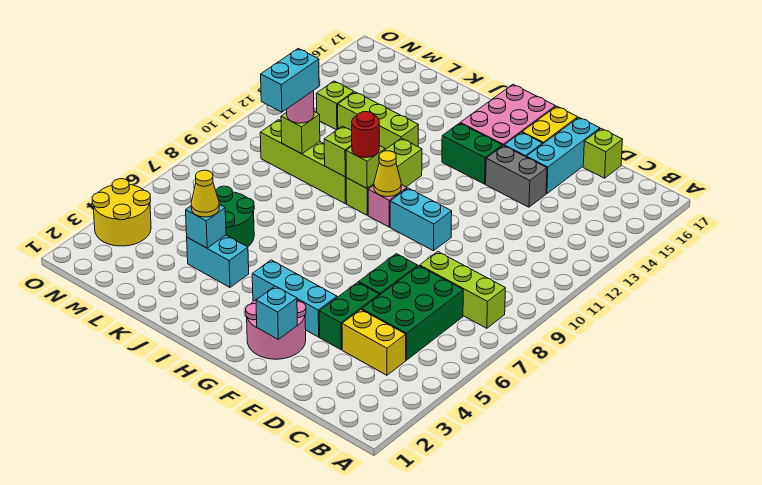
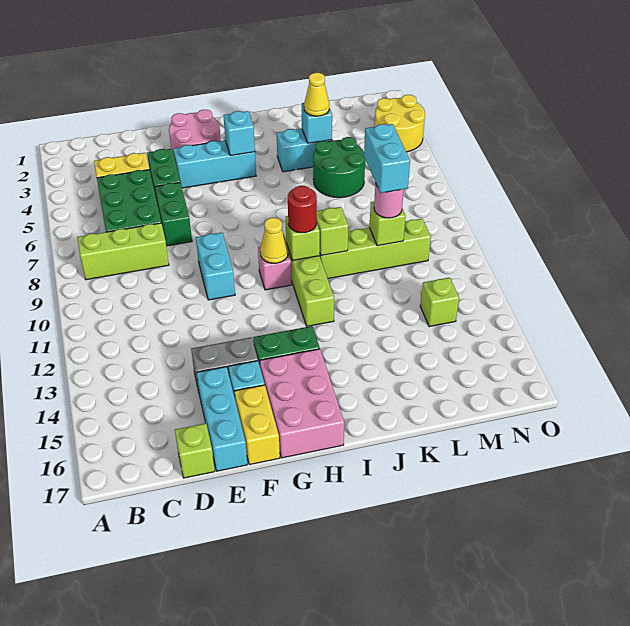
cyan brick F2 level 2 -> cyan brick H4 level 2
cyan brick F10:G10 level 1 -> cyan brick F9:F10 level 1
lime brick J13:L13 level 1 -> none

